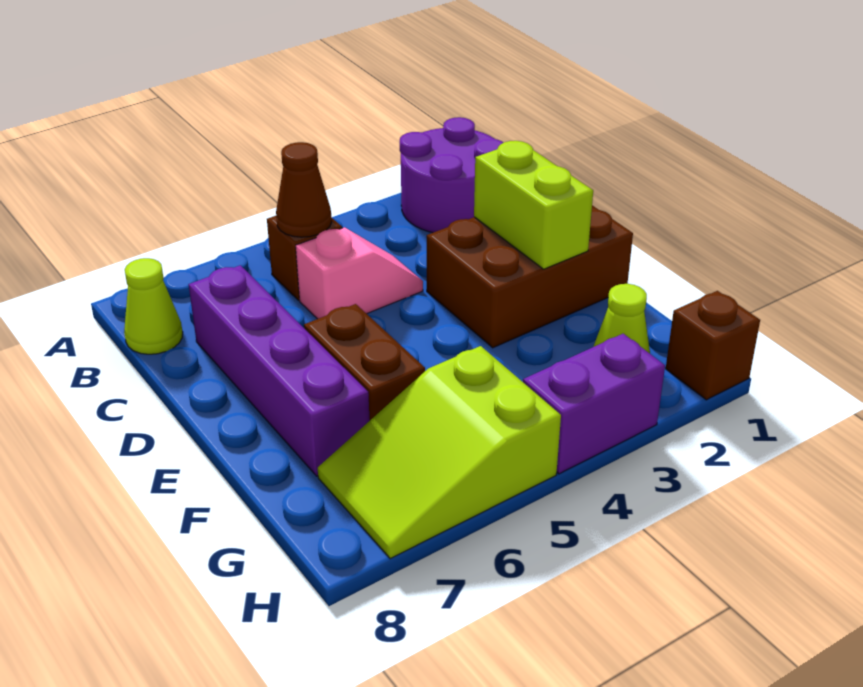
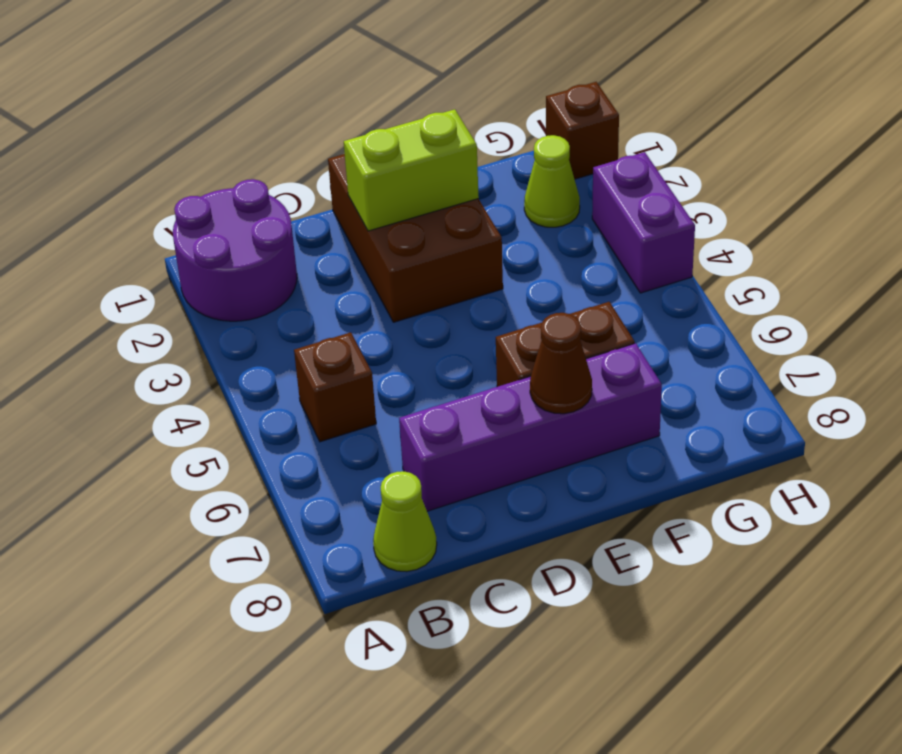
brown cone B5 level 2 -> brown cone E7 level 2
pink slope C4:C5 level 1 top 5 -> none
lime slope G5:H7 level 1 top 5 -> none

